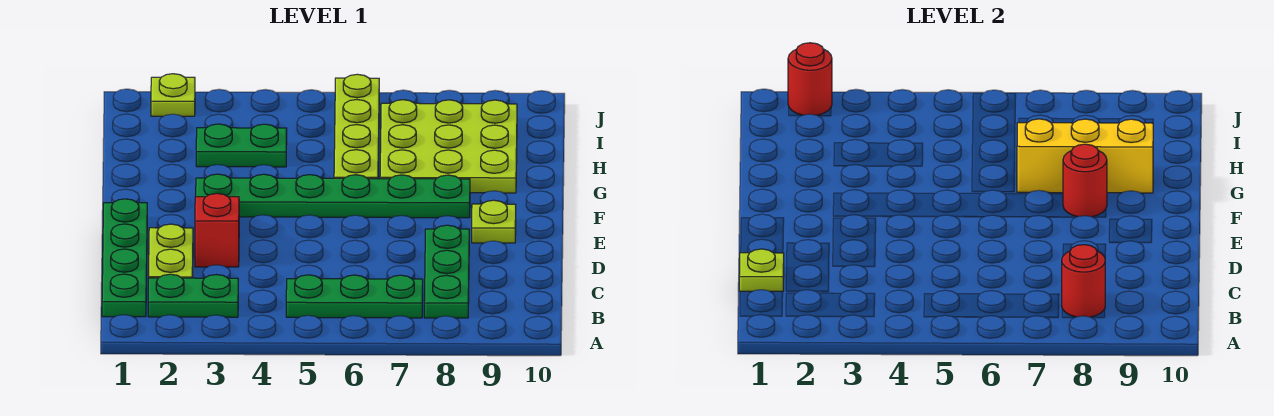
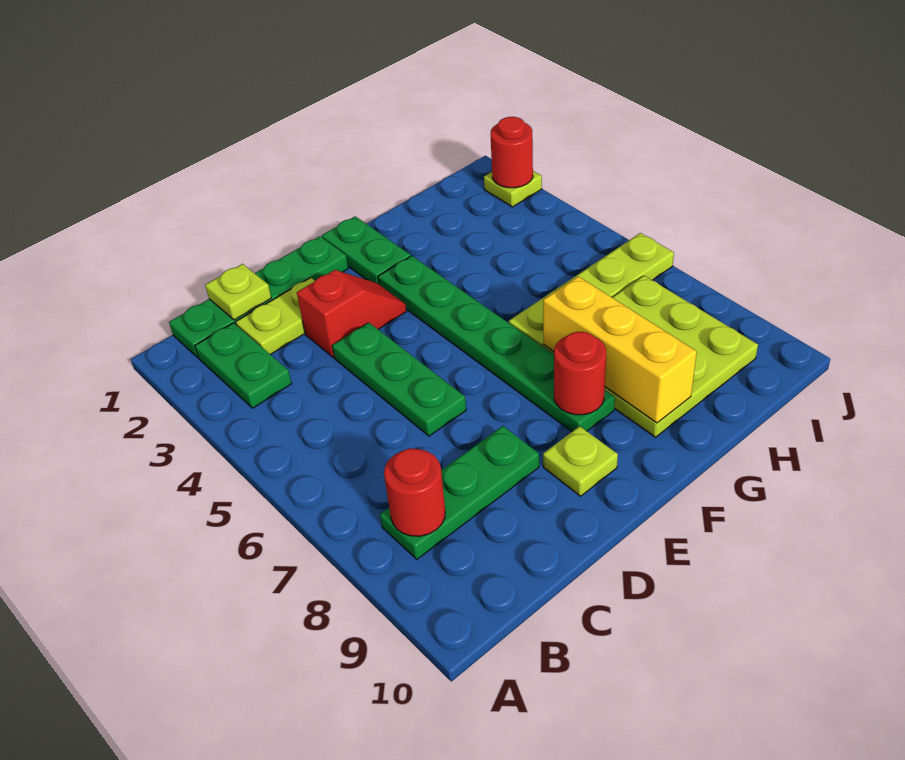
green plate B5:B7 level 1 -> green plate D4:D6 level 1
green plate H3:H4 level 1 -> green plate F1:F2 level 1

